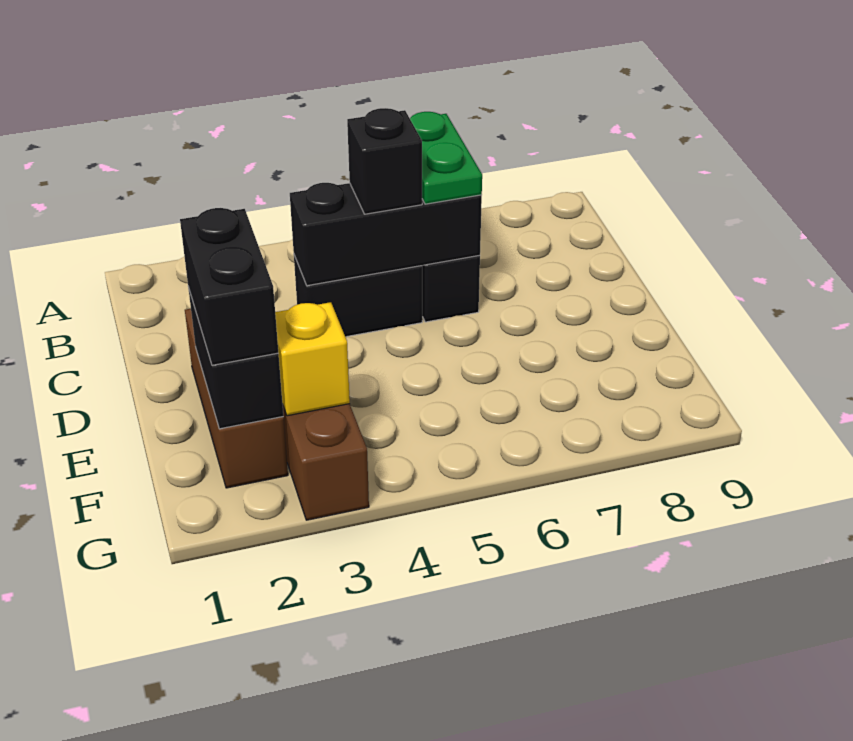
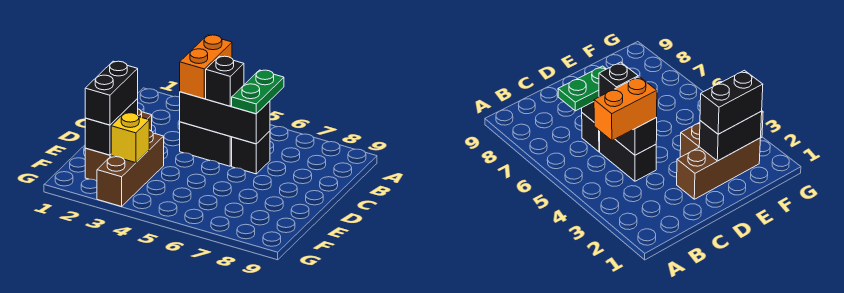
none -> orange brick B4:C4 level 3

